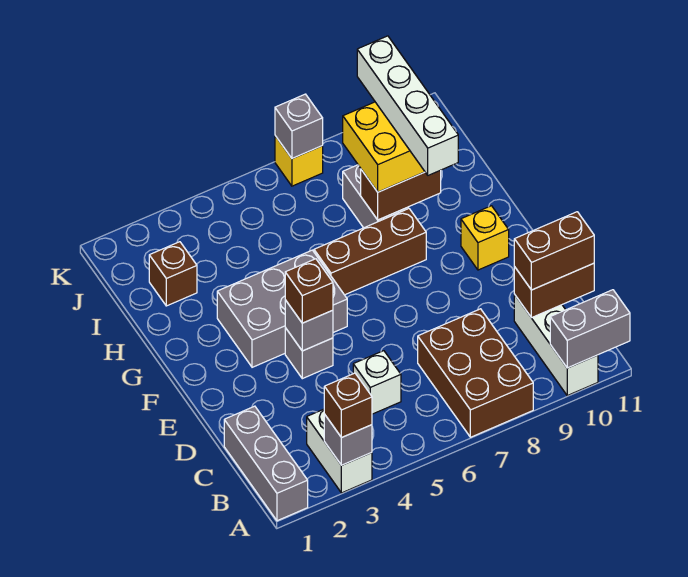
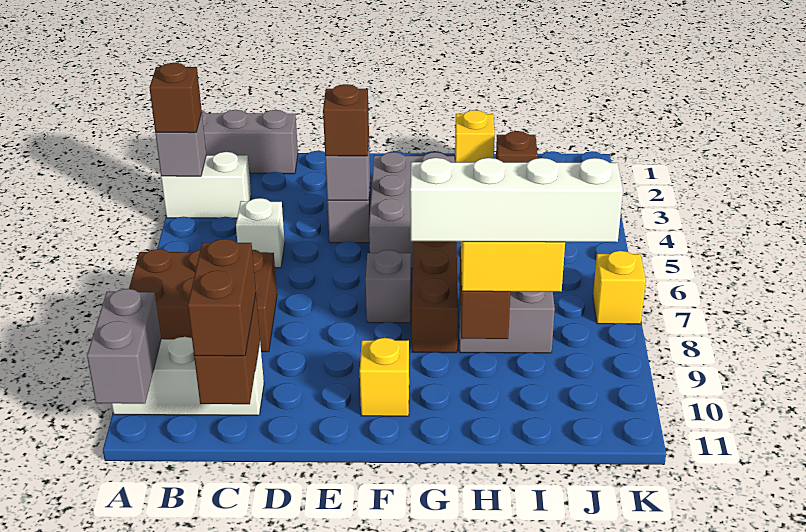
none -> yellow brick H1 level 1
grey brick K7 level 2 -> grey brick F7 level 1

